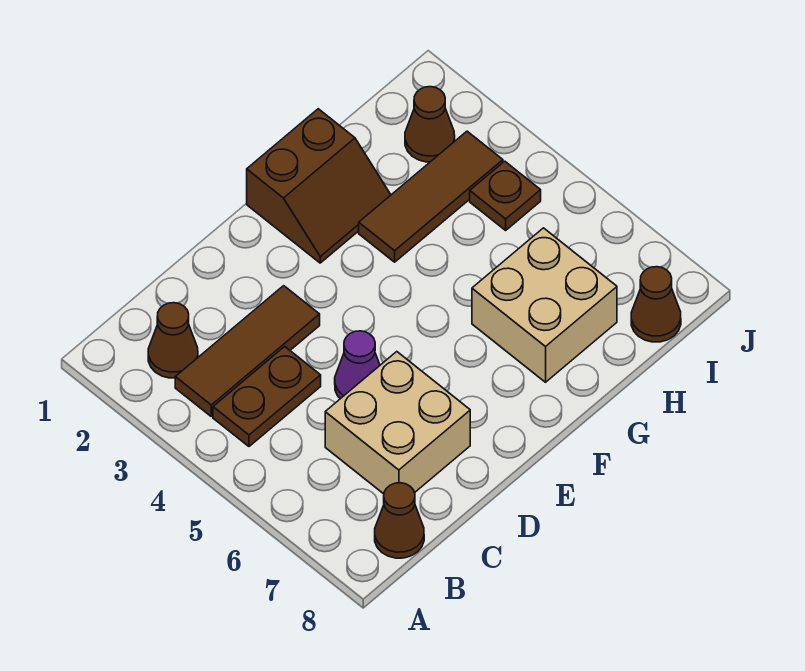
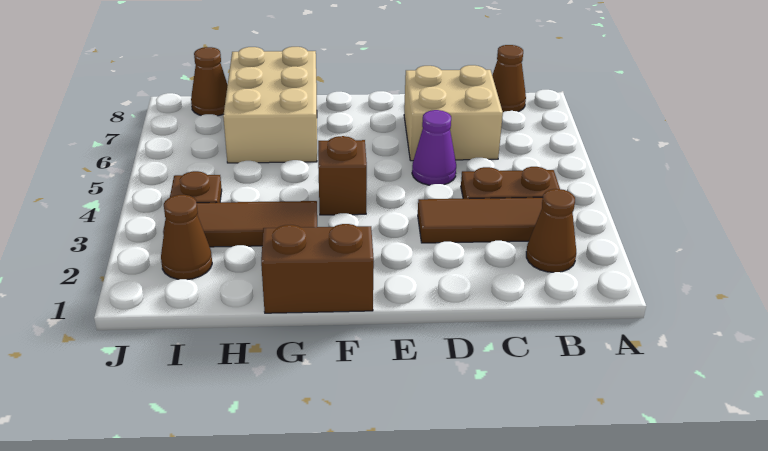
none -> brown brick F4 level 1
tan brick G6:H7 level 1 -> tan brick G6:H8 level 1

